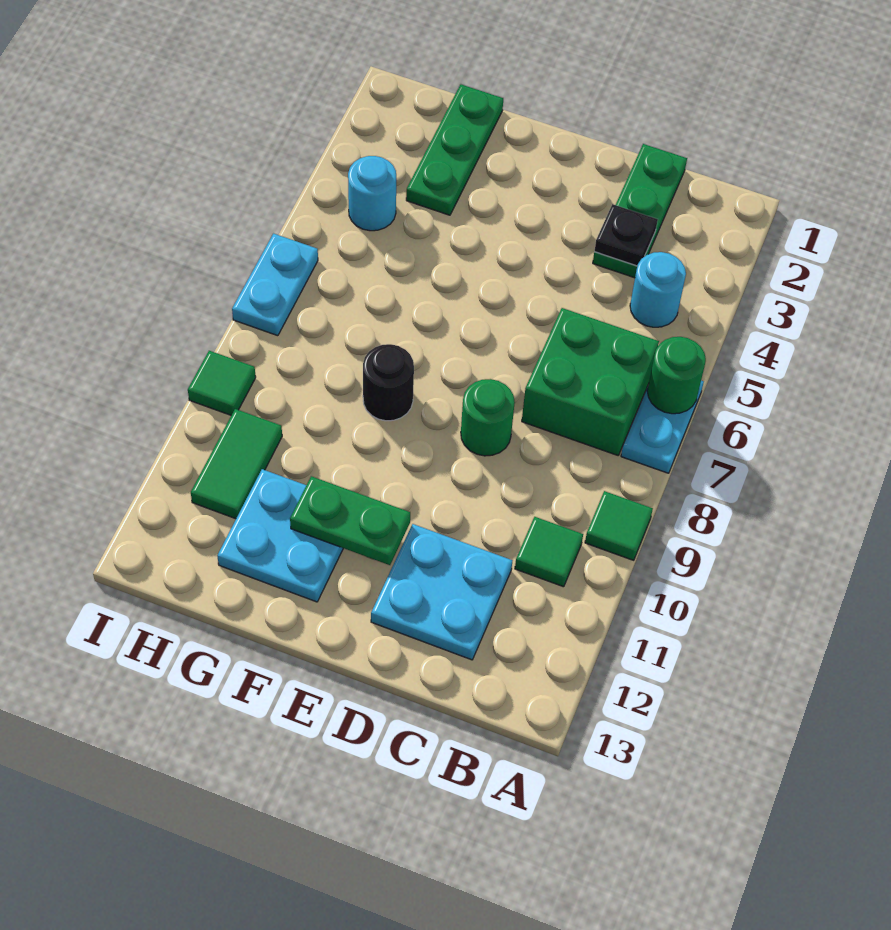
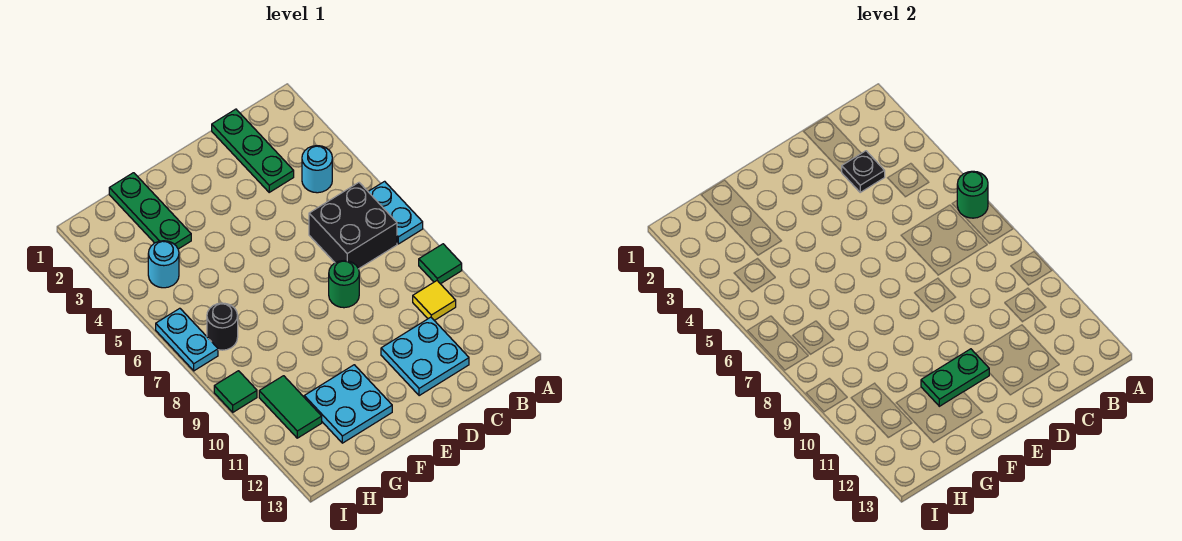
green brick B6:C7 level 1 -> black brick B6:C7 level 1
green tile B10 level 1 -> yellow tile B10 level 1
black round brick F8 level 1 -> black round brick H7 level 1

